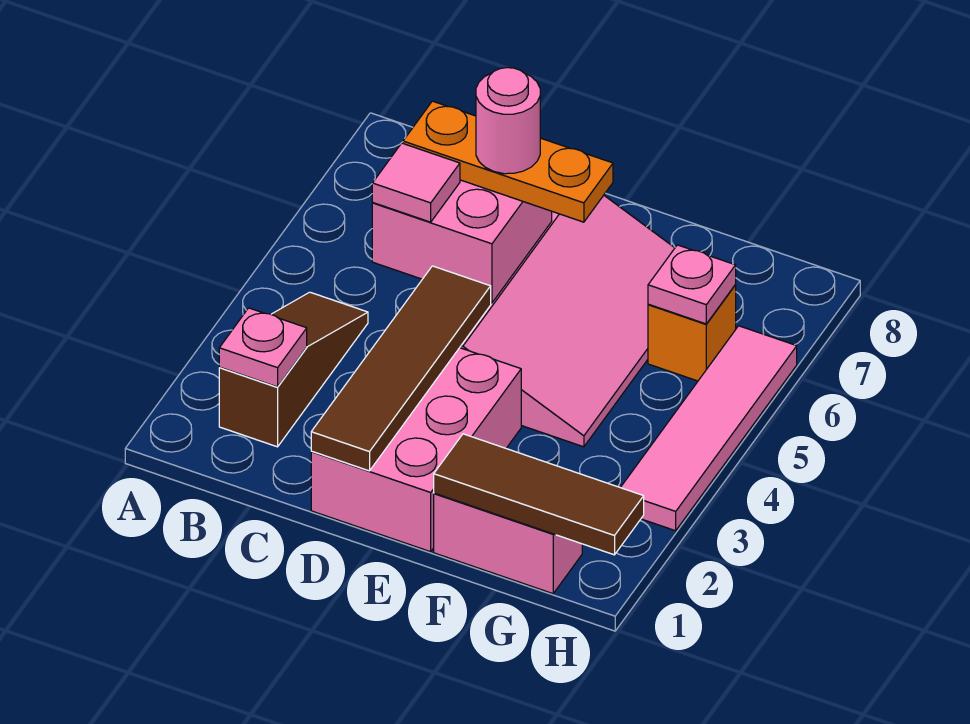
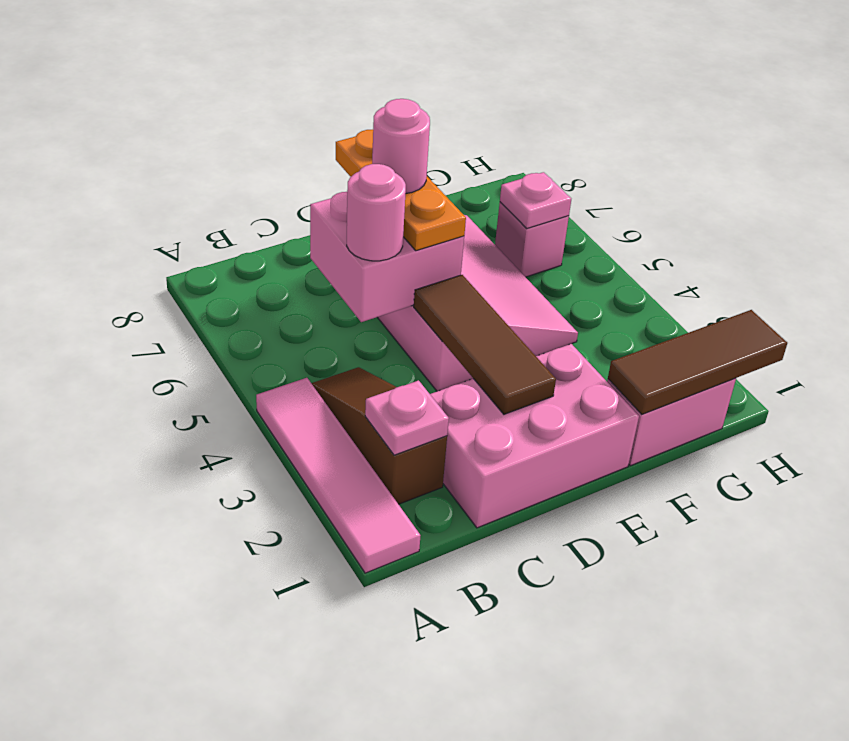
pink tile C5 level 3 -> pink round brick C5 level 3
orange plate C6:E6 level 3 -> orange plate D5:D7 level 3
pink brick D1:E3 level 1 -> pink brick C1:E2 level 1
brown tile D1:D4 level 2 -> brown tile D2:D4 level 2
orange brick G6 level 1 -> pink brick G6 level 1
pink tile H3:H6 level 1 -> pink tile A1:A4 level 1

